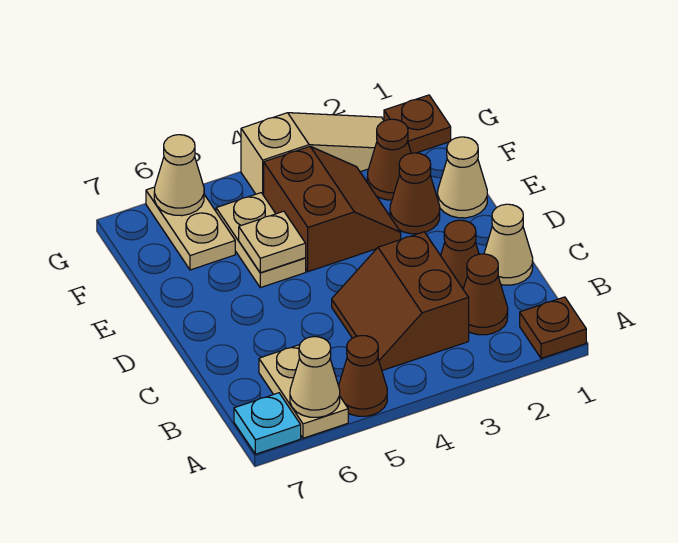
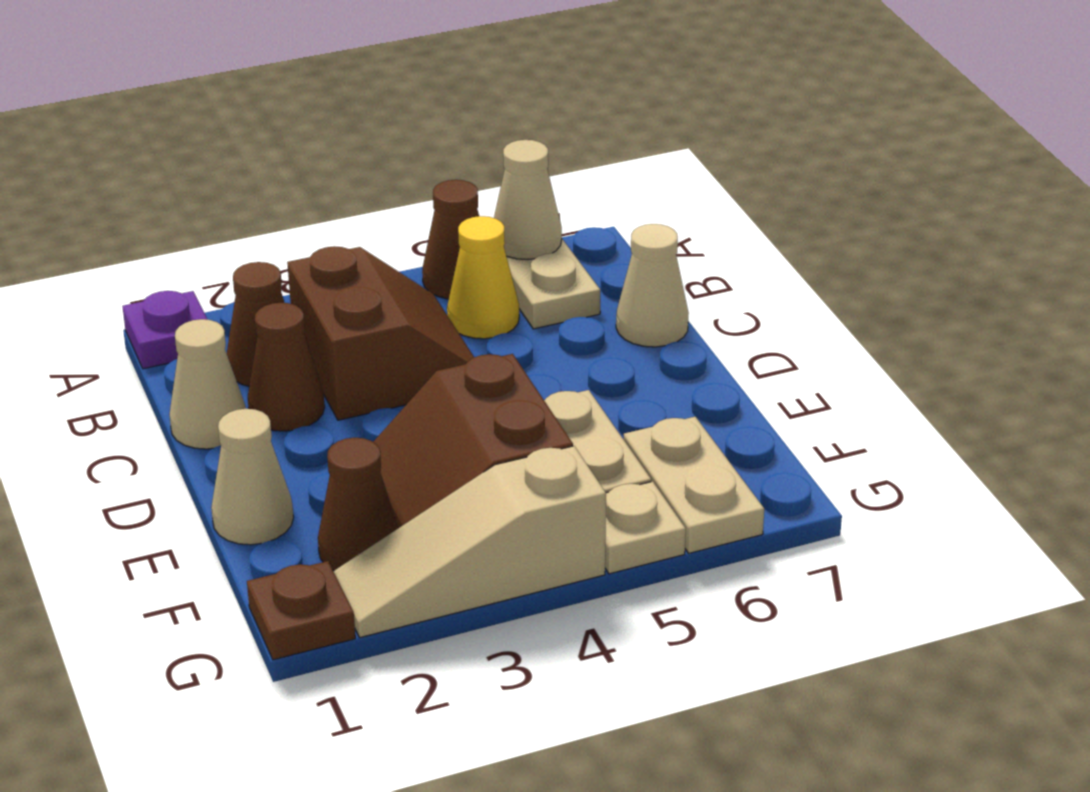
brown plate A1 level 1 -> purple plate A1 level 1
cyan plate A7 level 1 -> none
none -> yellow cone B5 level 1
brown cone E2 level 1 -> none
tan plate E5 level 2 -> tan plate G5 level 1
tan cone G6 level 2 -> tan cone C7 level 1

